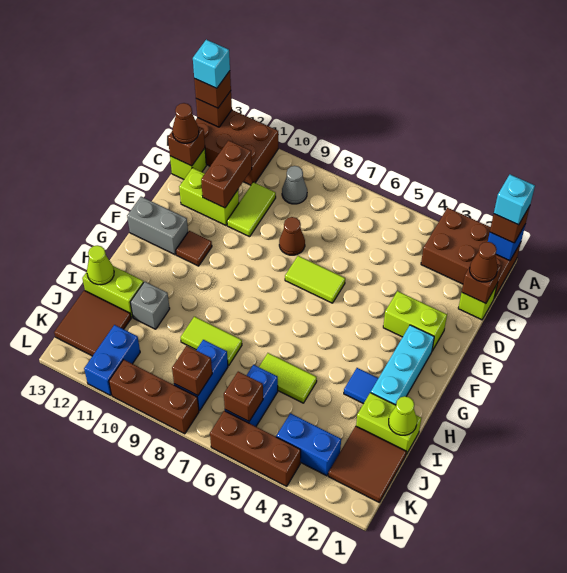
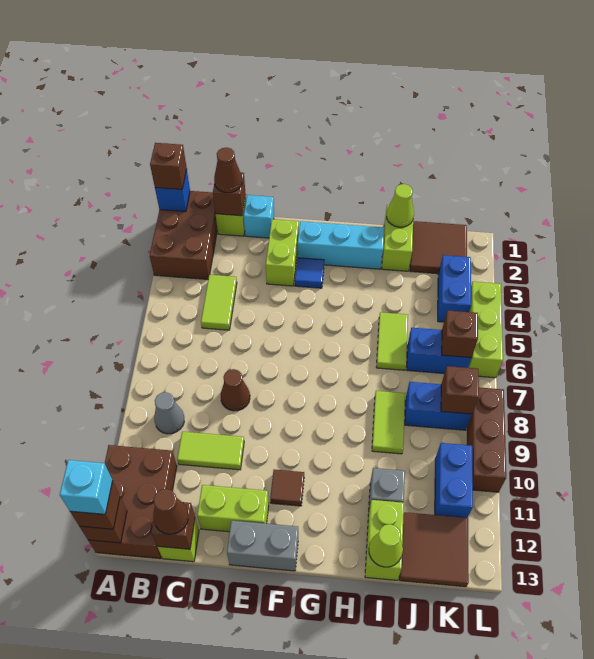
cyan brick A1 level 4 -> cyan brick D1 level 1
brown brick C11:D11 level 2 -> none
lime brick D11:D12 level 1 -> lime brick D12:E12 level 1
lime tile E6:E7 level 1 -> lime tile C4:C5 level 1
grey brick F12:F13 level 1 -> grey brick E13:F13 level 1
blue tile H3 level 1 -> blue tile F3 level 1
blue brick K11:L11 level 1 -> blue brick K10:K11 level 1
brown brick L4:L6 level 1 -> lime brick L4:L6 level 1

